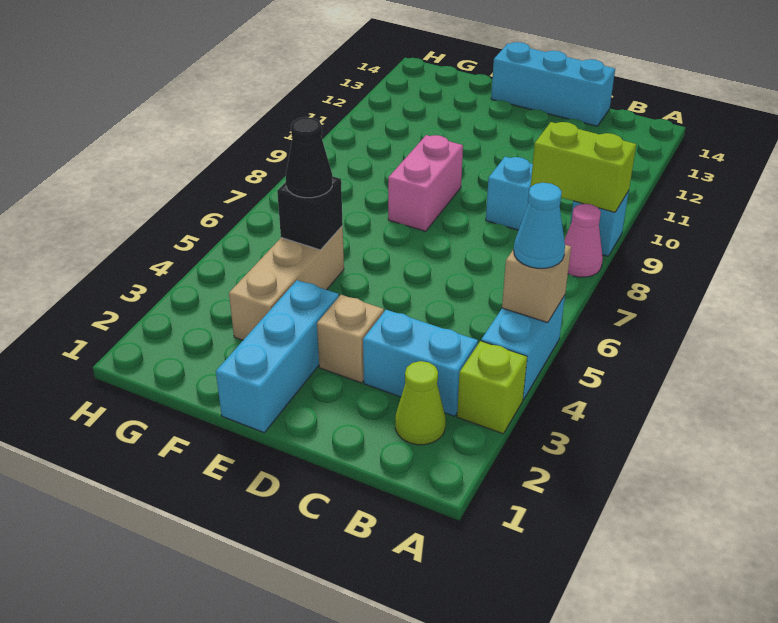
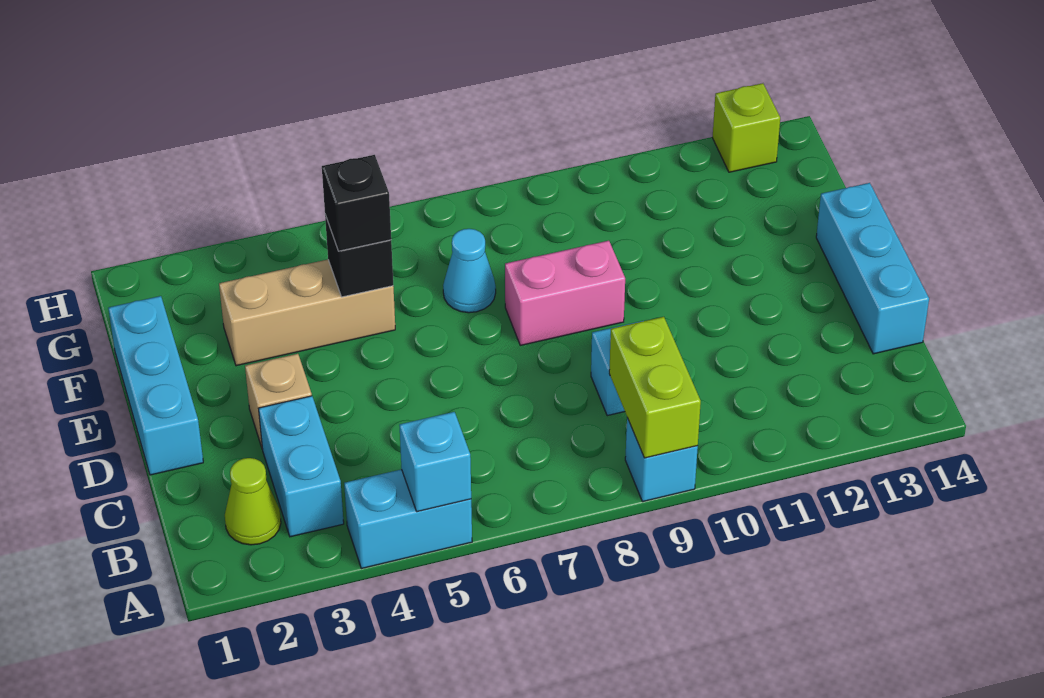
lime brick A3 level 1 -> lime brick H13 level 1
tan brick A5 level 2 -> cyan brick A5 level 2
cyan cone A5 level 3 -> cyan cone F7 level 1
pink cone A8 level 1 -> none
cyan brick E1:E3 level 1 -> cyan brick D1:F1 level 1
black cone F5 level 3 -> black brick F5 level 3

